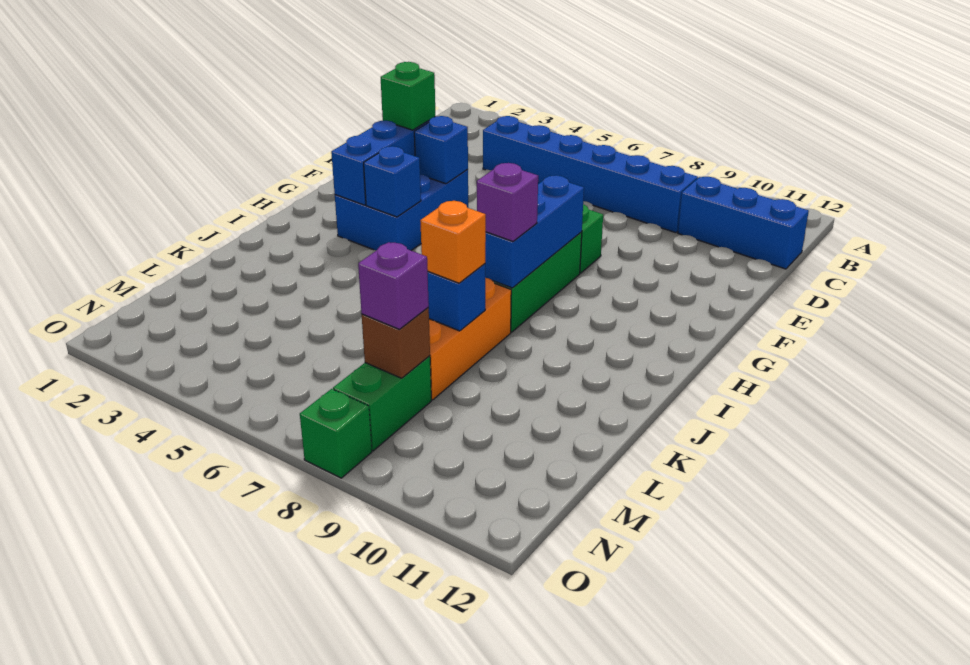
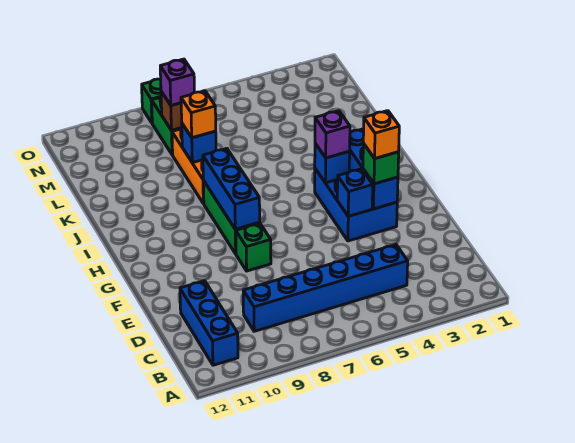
blue brick C10:C12 level 1 -> blue brick B11:D11 level 1
none -> orange brick F3 level 4
purple brick I8 level 3 -> purple brick H4 level 3

